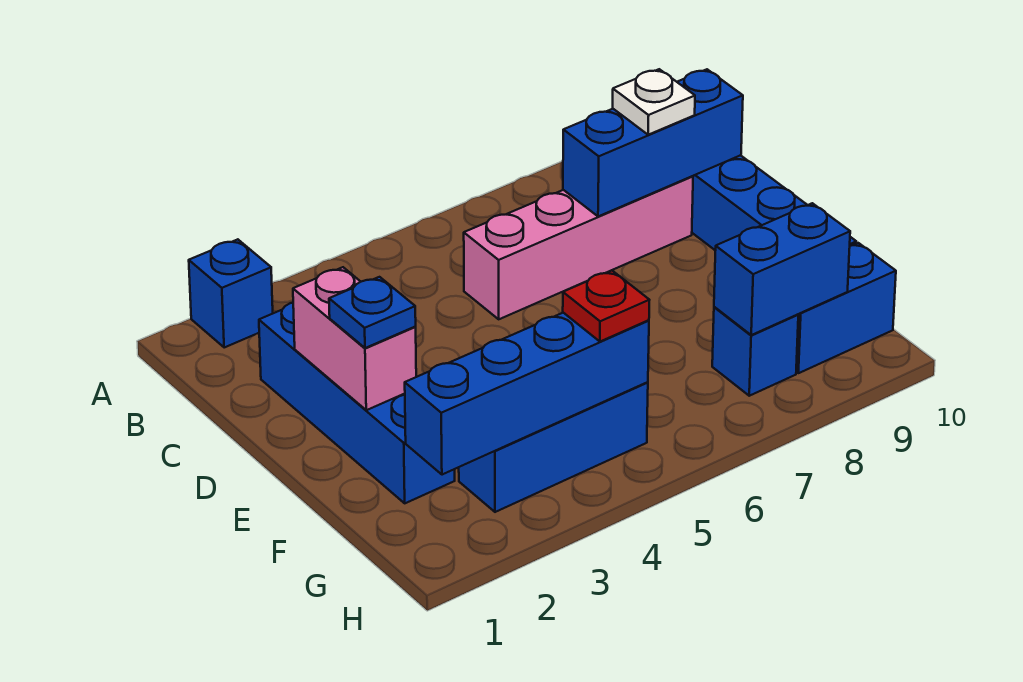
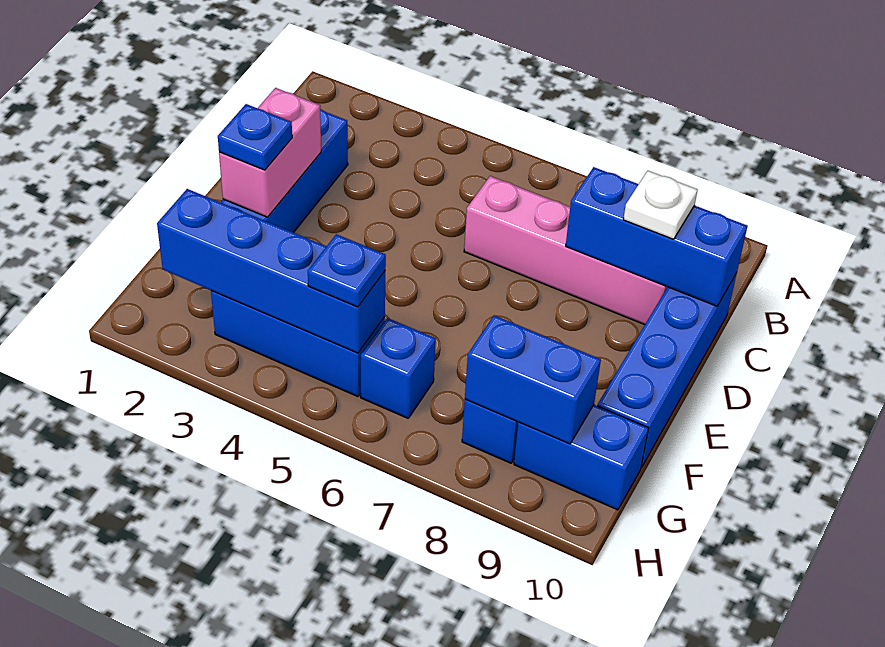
blue brick A2 level 1 -> blue brick G6 level 1
red plate G5 level 3 -> blue plate G5 level 3

